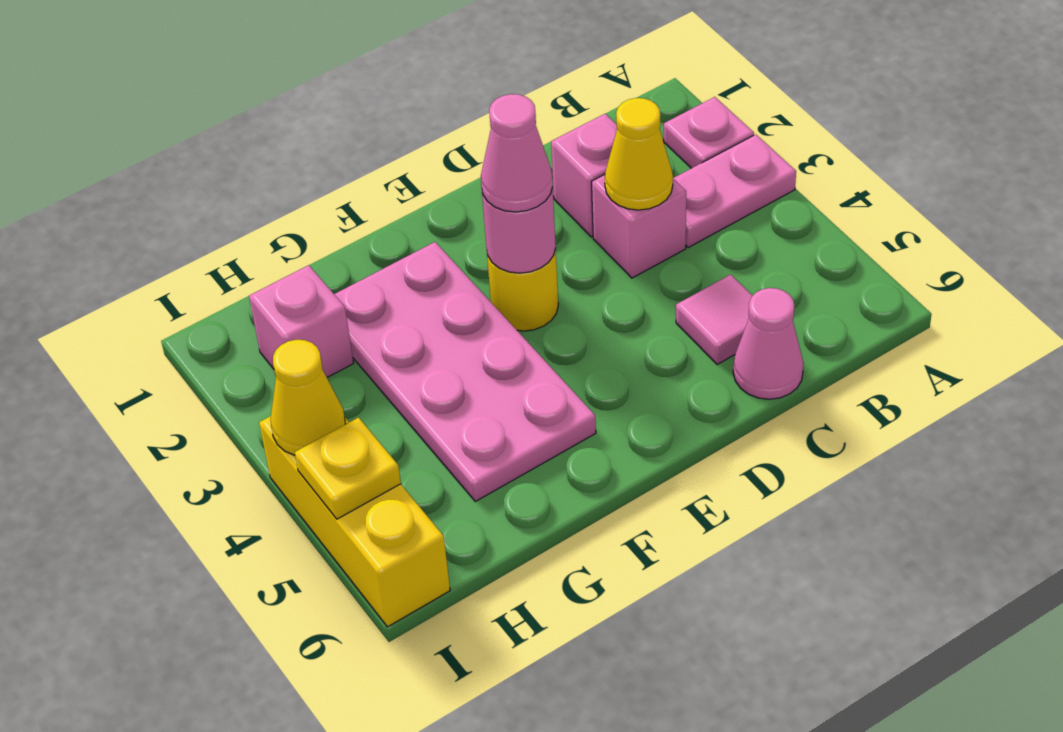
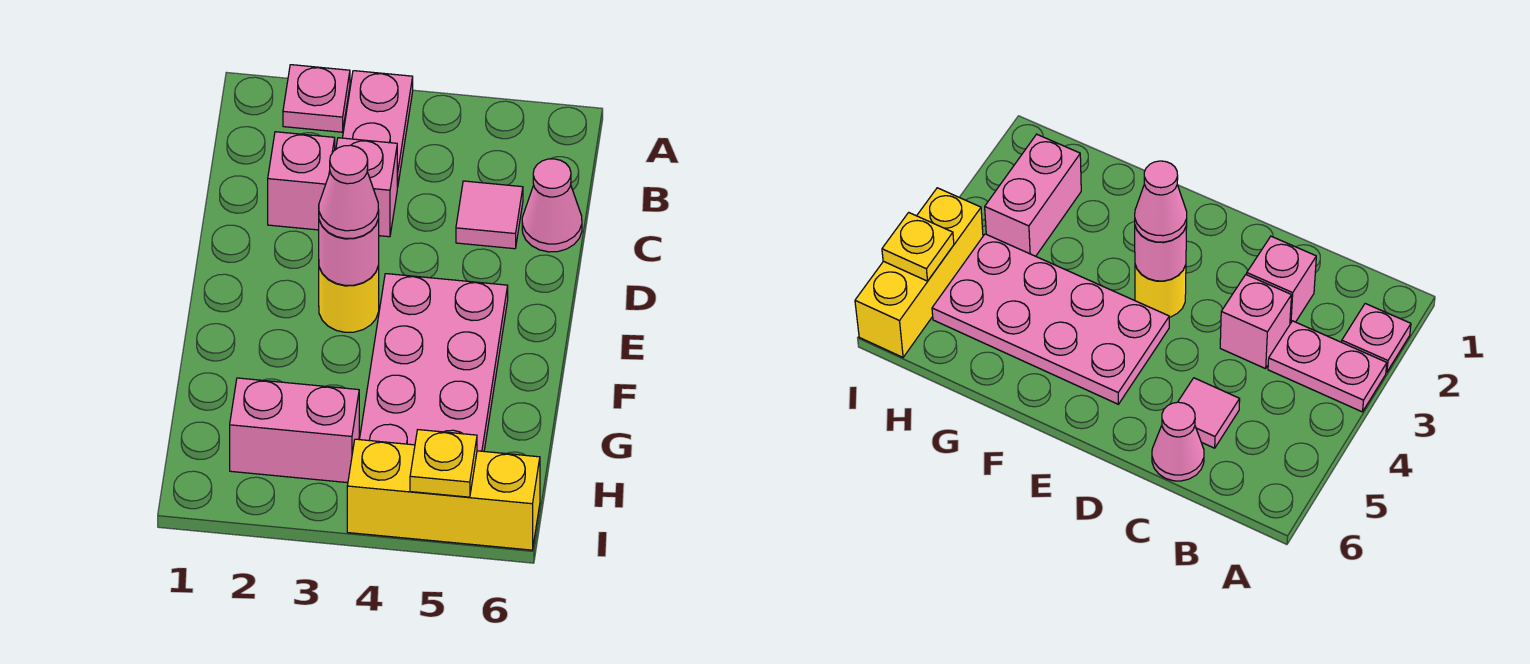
yellow cone C3 level 2 -> none
pink plate F2:G5 level 1 -> pink plate E4:H5 level 1
pink brick H2 level 1 -> pink brick H2:H3 level 1
yellow cone I4 level 2 -> none

